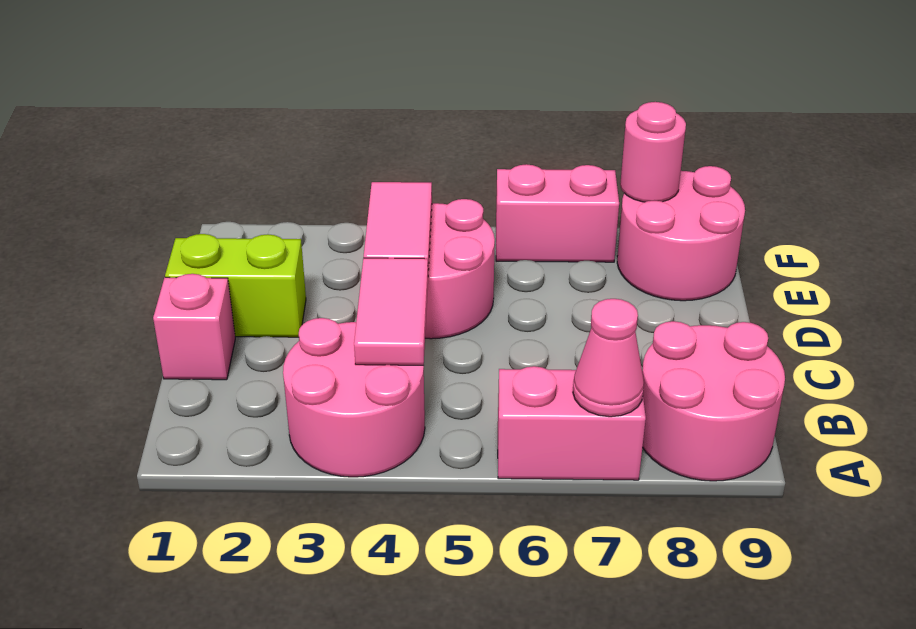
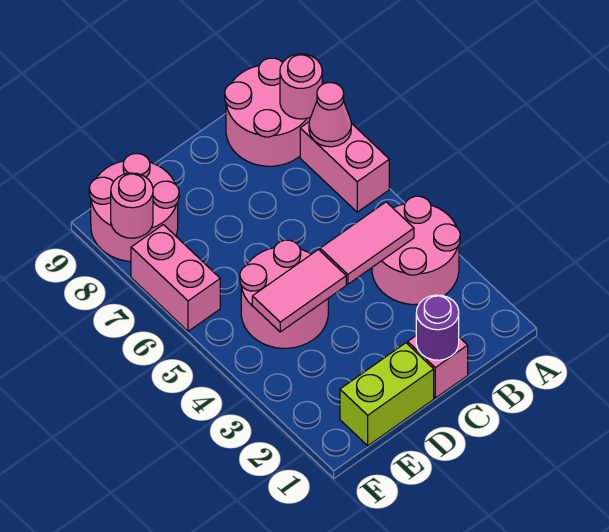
none -> pink round brick A8 level 2
none -> purple round brick C1 level 2
lime brick D1:D2 level 1 -> lime brick D1:E1 level 1

